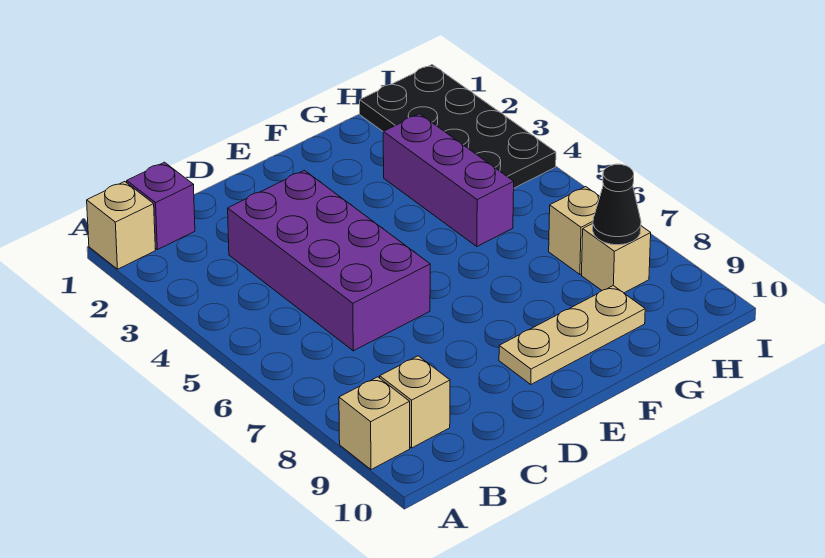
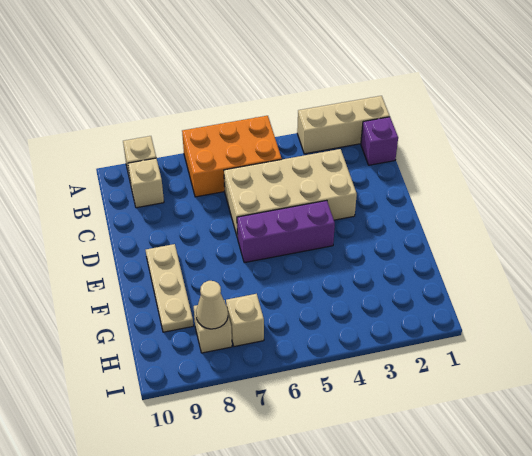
tan brick A1 level 1 -> tan brick A1:A3 level 1
none -> orange brick A5:B7 level 1
purple brick C3:D6 level 1 -> tan brick C3:D6 level 1
purple brick G3:G5 level 1 -> purple brick E4:E6 level 1
black plate H1:I4 level 1 -> none
black cone H8 level 2 -> tan cone H8 level 2

